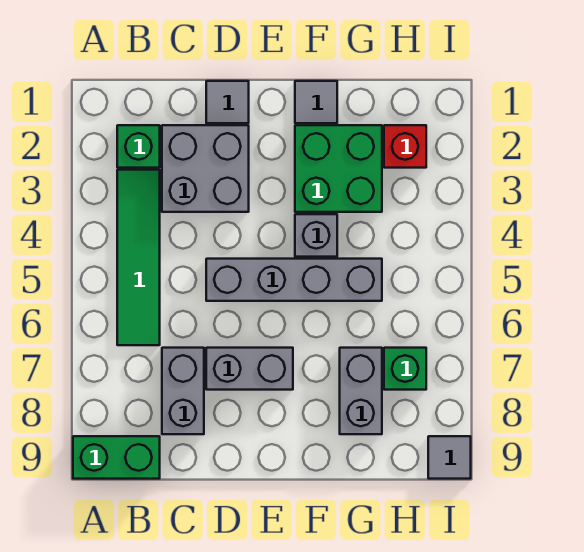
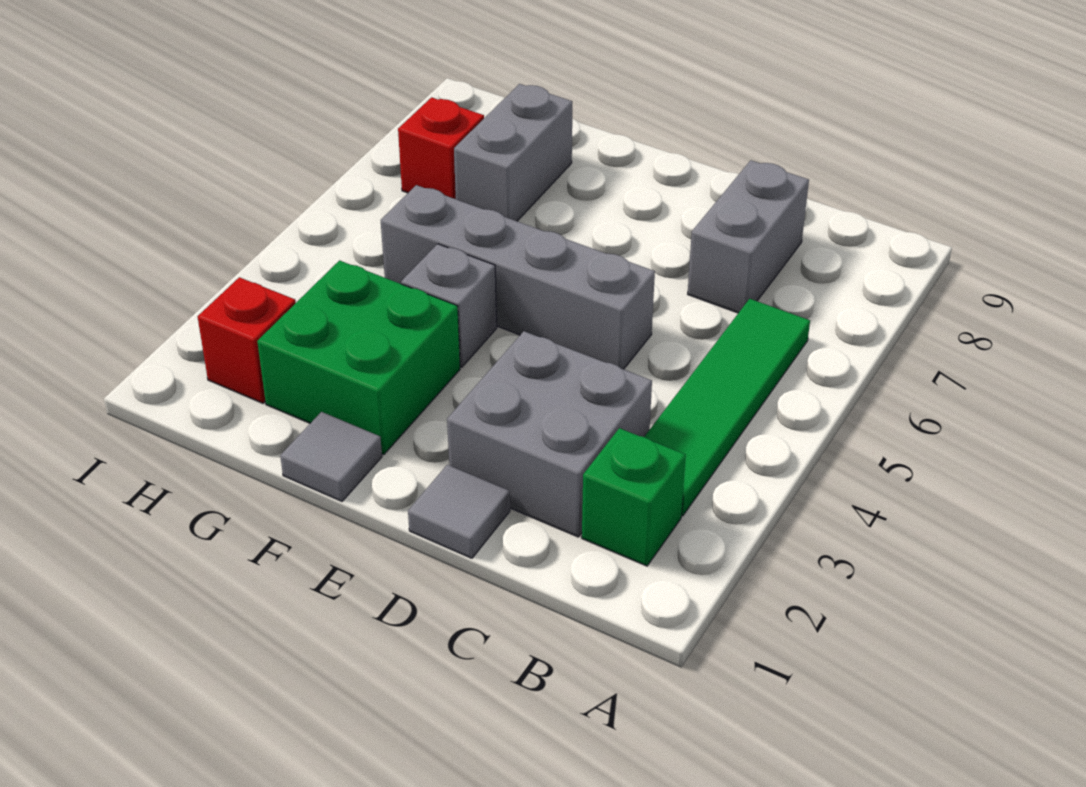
green brick A9:B9 level 1 -> none
grey brick D7:E7 level 1 -> none
green brick H7 level 1 -> red brick H7 level 1
grey tile I9 level 1 -> none

